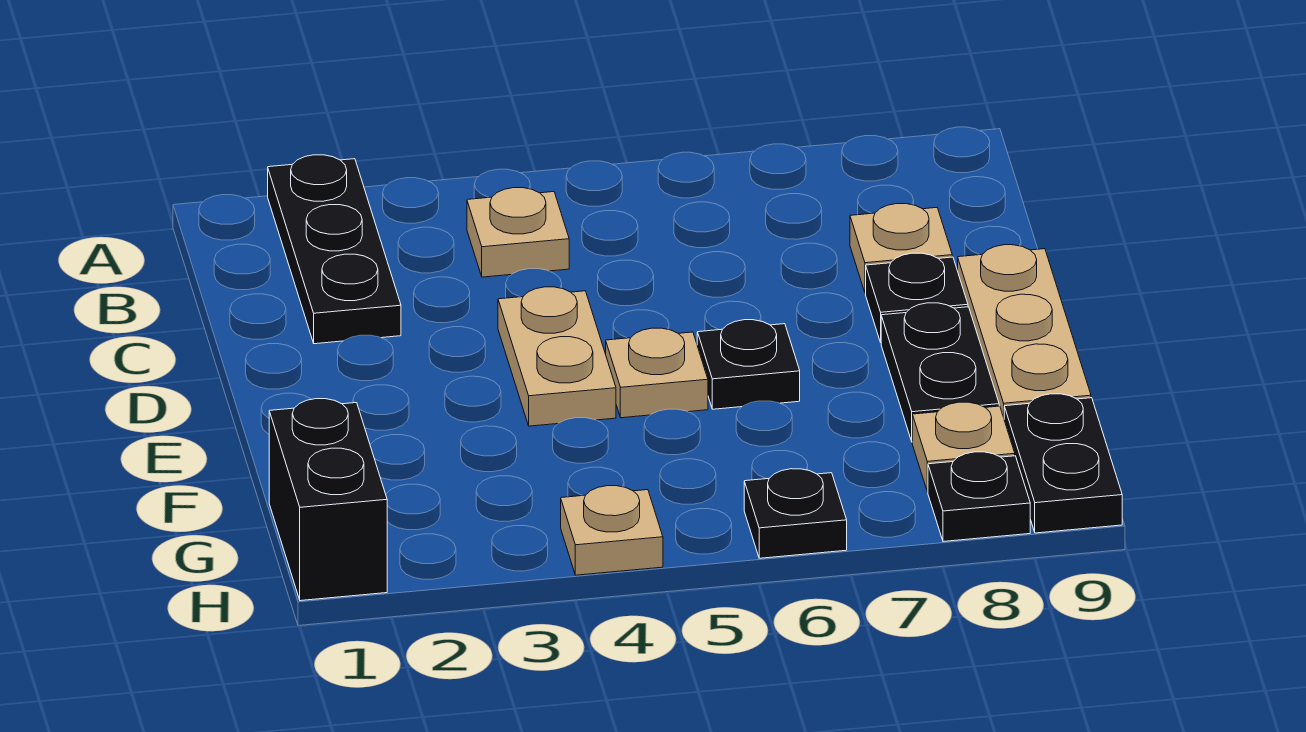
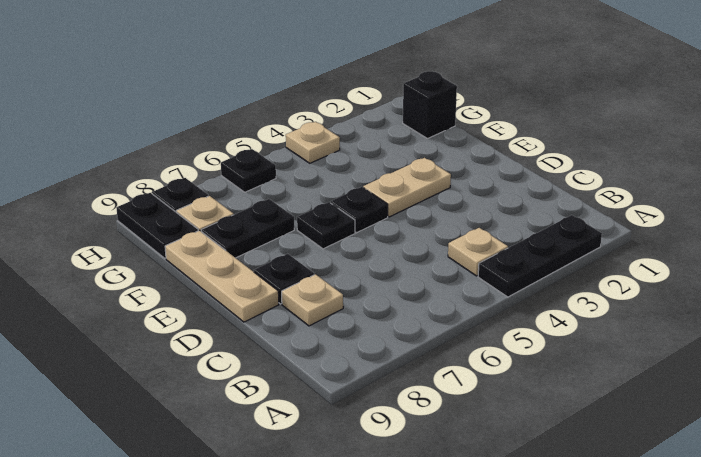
black plate A2:C2 level 1 -> black plate A2:A4 level 1
tan plate D4:E4 level 1 -> tan plate E3:E4 level 1
tan plate E5 level 1 -> black plate E5 level 1
black plate E8:F8 level 1 -> black plate F7:F8 level 1
black brick G1:H1 level 1 -> black brick G1 level 1

